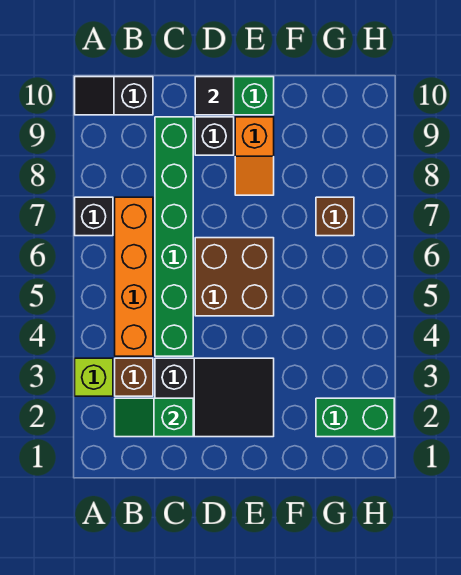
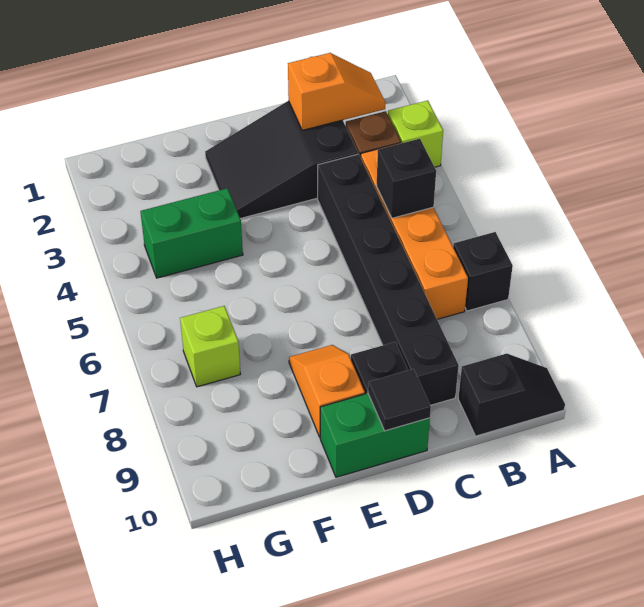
green slope B2:C2 level 2 top C -> orange slope B2:C2 level 2 top C
none -> black brick B5 level 2
green brick C4:C9 level 1 -> black brick C4:C9 level 1
brown brick D5:E6 level 1 -> none
green brick G2:H2 level 1 -> green brick F4:G4 level 1
brown brick G7 level 1 -> lime brick G7 level 1

